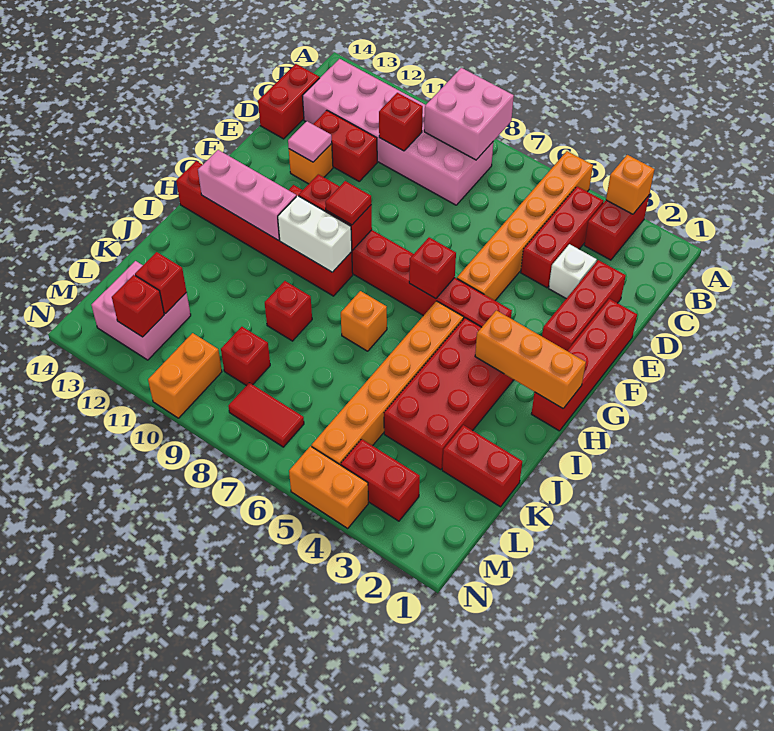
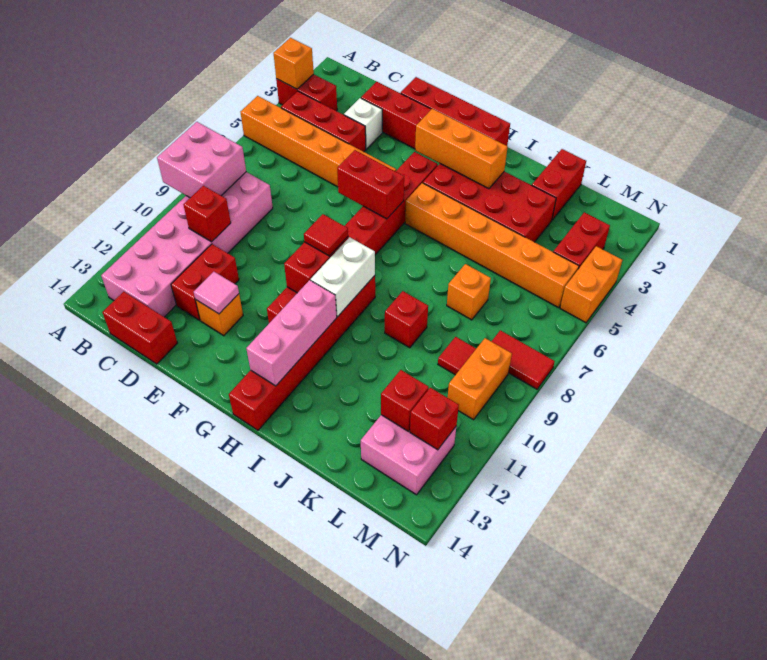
red brick G6 level 2 -> red brick F6:G6 level 2
orange brick H1:H3 level 2 -> orange brick G3:I3 level 2
orange brick I7 level 1 -> orange brick K7 level 1
red brick L9 level 1 -> red tile L9 level 1
red tile M7:M8 level 1 -> red tile M8:N8 level 1
orange brick M10:N10 level 1 -> orange brick M9:M10 level 1

